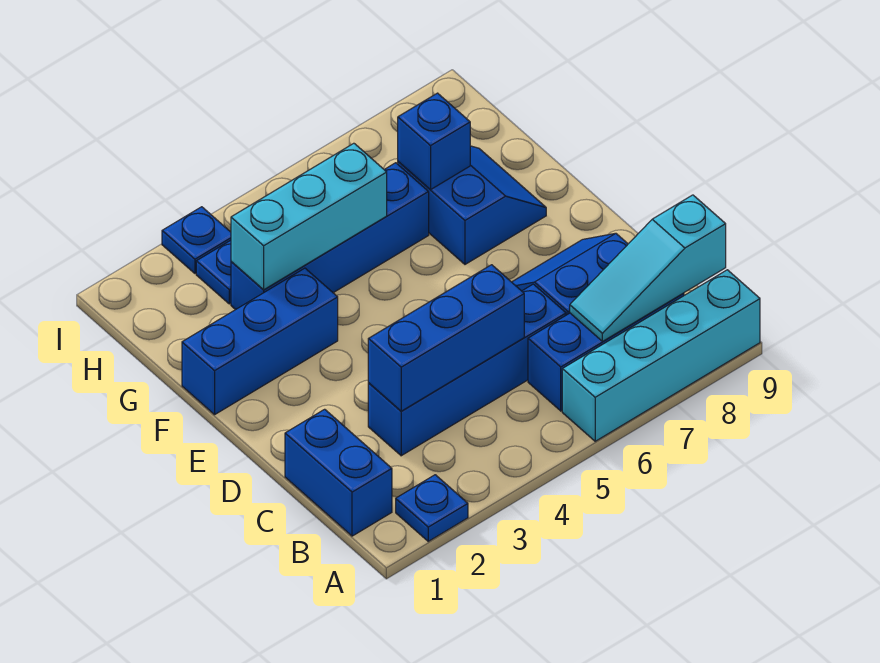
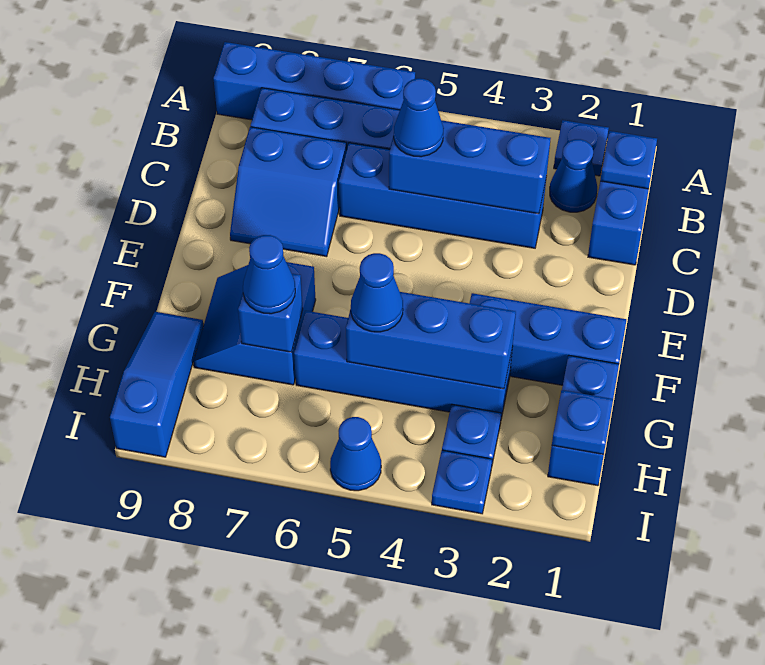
cyan brick A6:A9 level 1 -> blue brick A6:A9 level 1
none -> blue plate B1 level 2
none -> blue cone B2 level 1
cyan slope B7:B9 level 2 top 9 -> none
none -> blue cone C5 level 3
none -> blue brick G1:H1 level 1
cyan brick G3:G5 level 2 -> blue brick G3:G5 level 2
none -> blue cone G5 level 3
none -> blue cone G7 level 3
none -> blue slope G9:I9 level 1 top I
none -> blue plate H1 level 2
none -> blue cone I5 level 1

